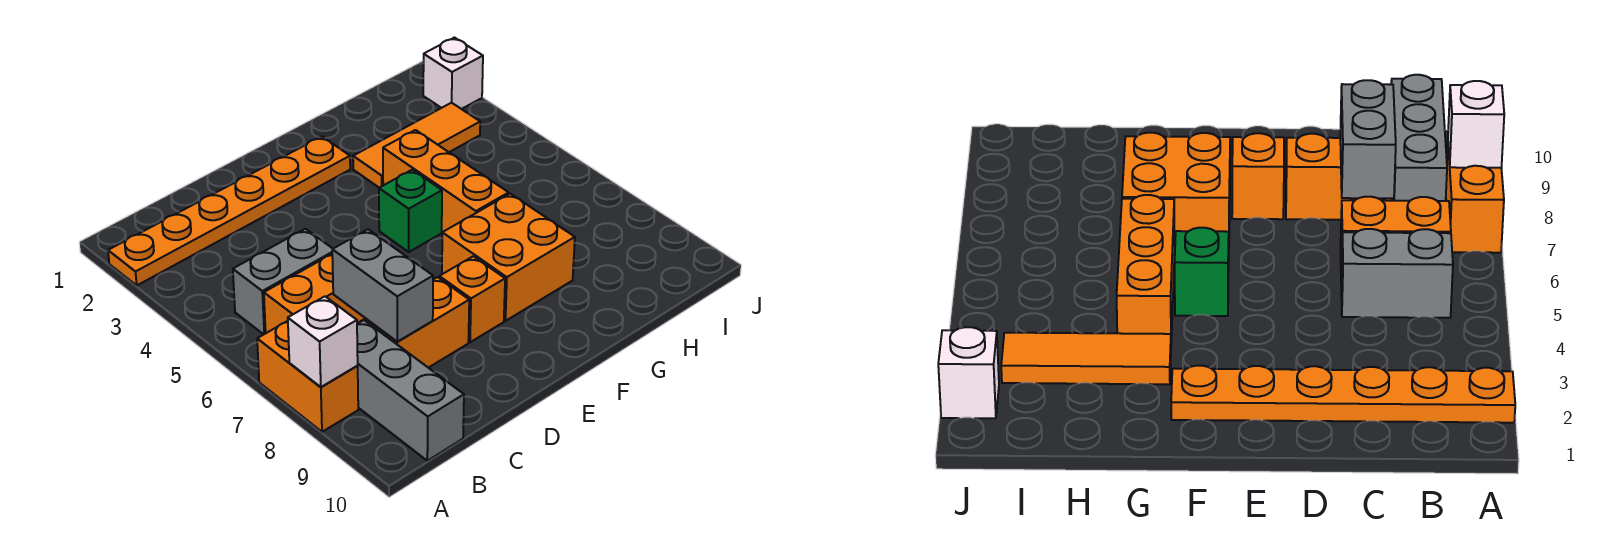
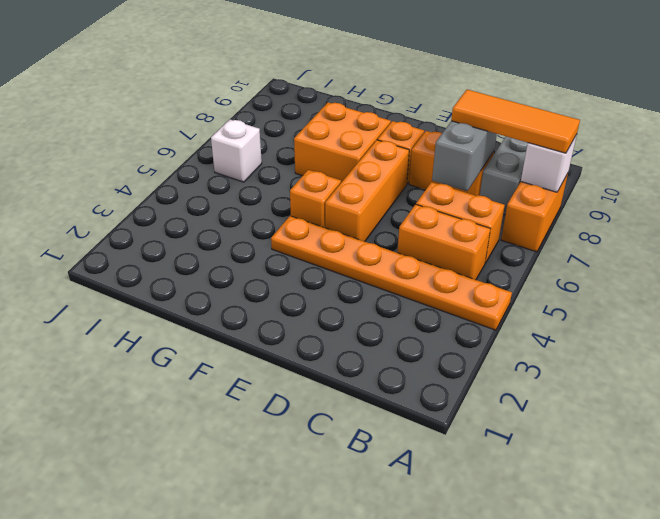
orange plate A2:F2 level 1 -> orange plate A4:F4 level 1
grey brick B5:C5 level 1 -> orange brick B5:C5 level 1
green brick F5 level 1 -> orange brick F5 level 1
orange tile G3:I3 level 1 -> orange tile A8:C8 level 3
orange brick G4:G6 level 1 -> orange brick E5:E7 level 1
white brick J2 level 1 -> white brick I6 level 1

